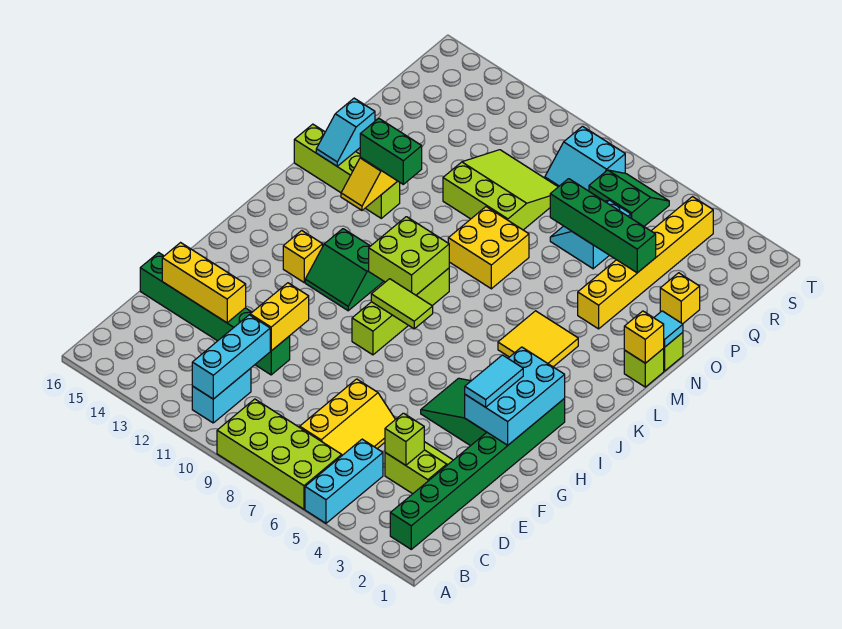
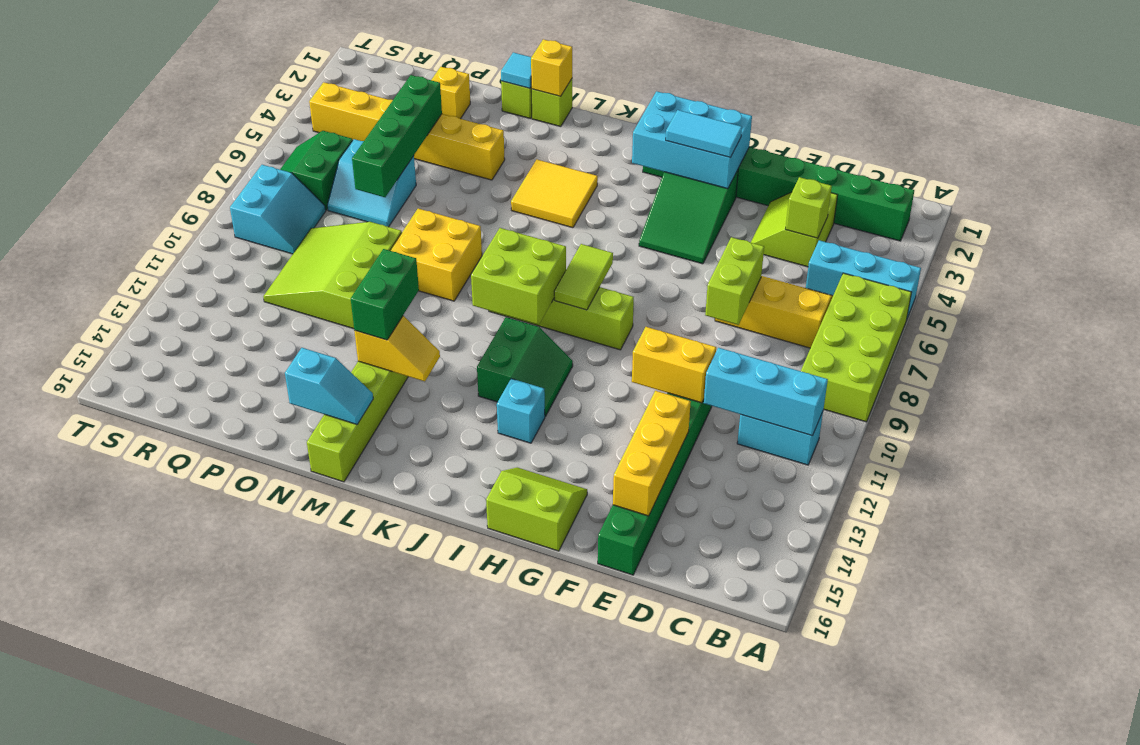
none -> lime brick E7:E8 level 2
none -> lime slope G15:H16 level 1 top 16
yellow brick I13 level 1 -> cyan brick I13 level 1

